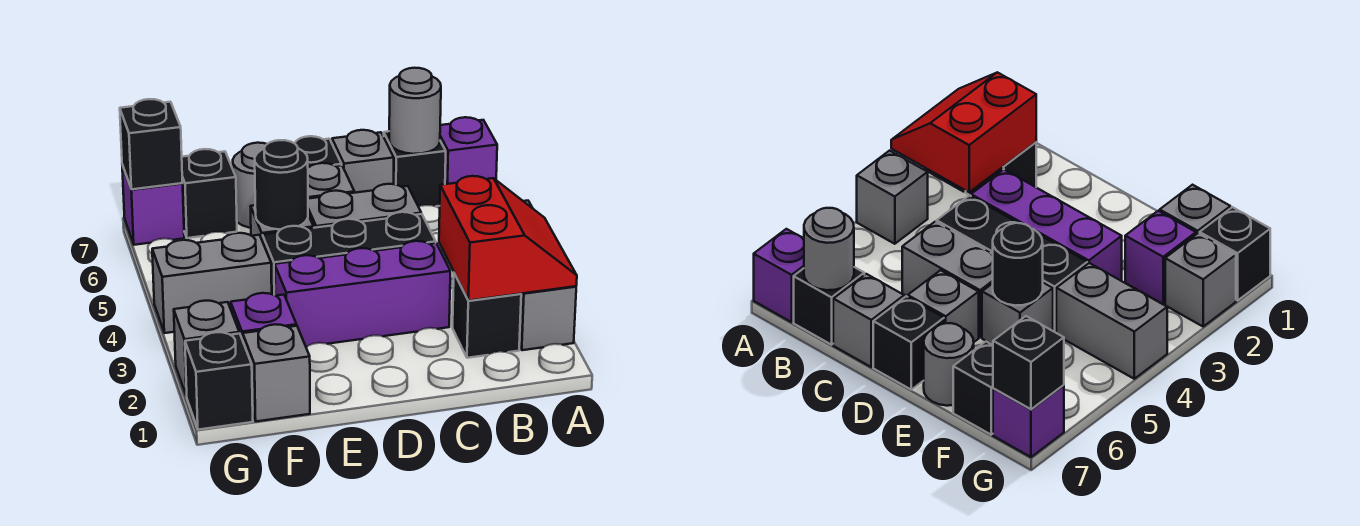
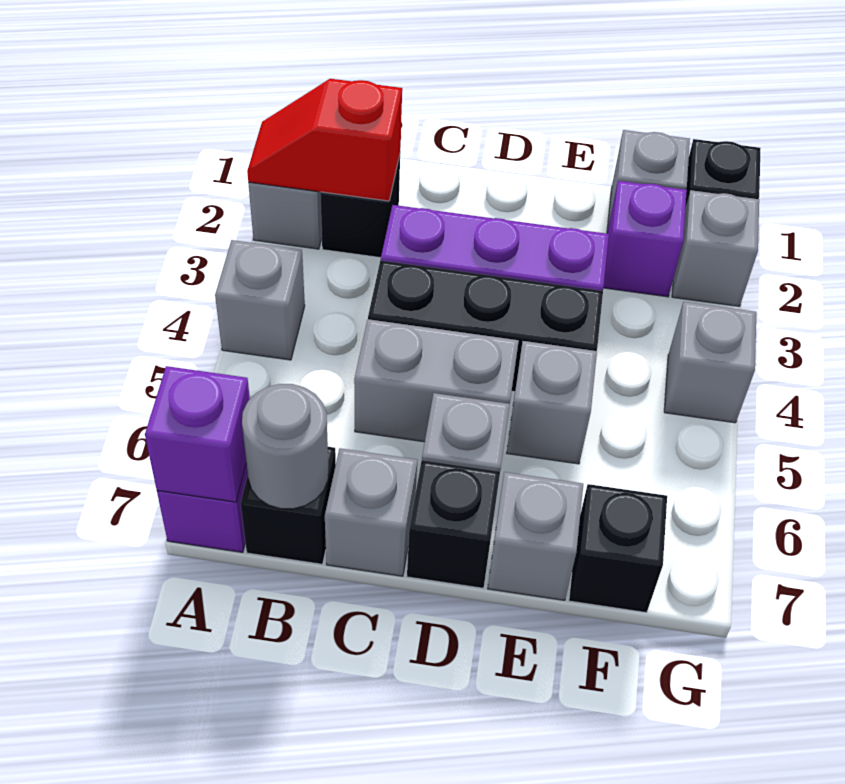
red slope A2:B3 level 2 top B -> red slope A2:B2 level 2 top B
black round brick E5 level 2 -> none
grey round brick E7 level 1 -> grey brick E7 level 1
grey brick F4:G4 level 1 -> grey brick G4 level 1
purple brick G7 level 1 -> purple brick A7 level 2
black brick G7 level 2 -> none

